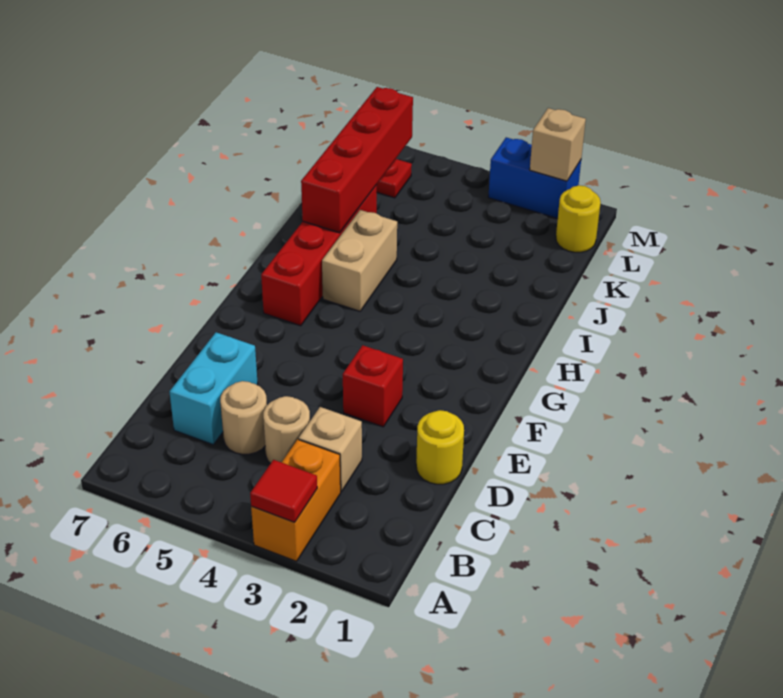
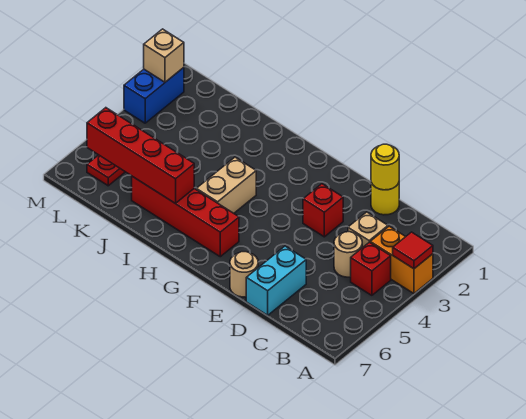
none -> red brick B4 level 1
tan round brick C5 level 1 -> tan round brick E7 level 1
cyan brick C6:D6 level 1 -> cyan brick D6:D7 level 1
tan brick H5:I5 level 1 -> tan brick H4:H5 level 1
yellow round brick L1 level 1 -> yellow round brick D1 level 2

